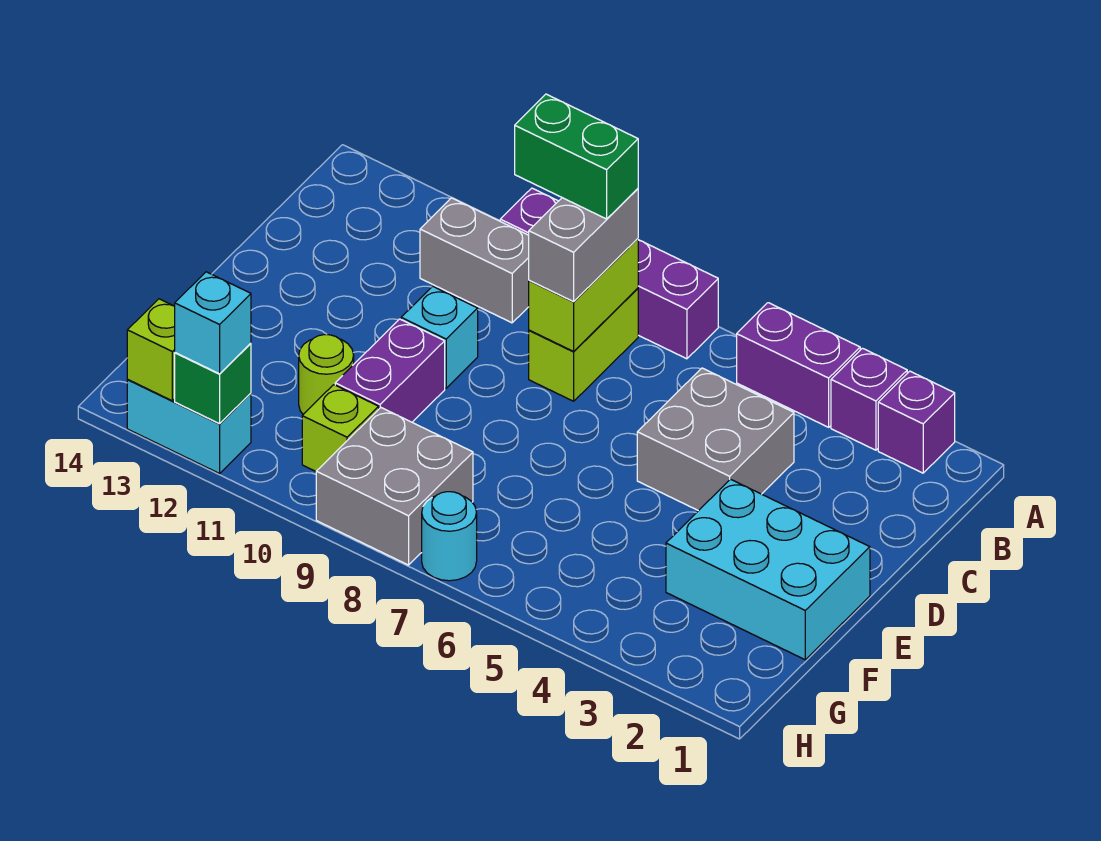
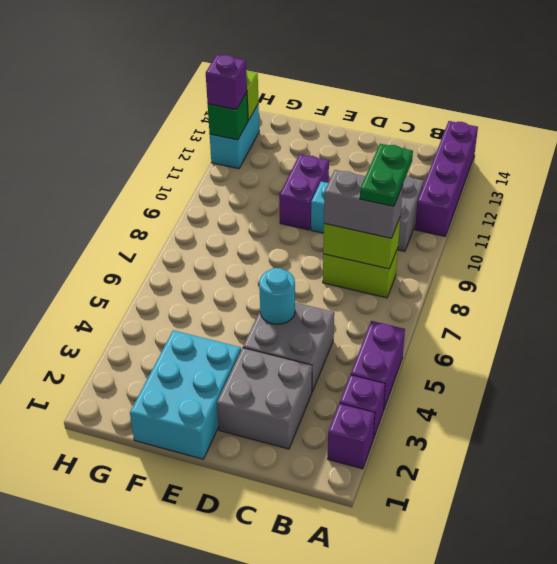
purple brick A7:A10 level 1 -> purple brick A11:A14 level 1
green brick B8:B9 level 4 -> green plate B8:B9 level 4
purple brick E10:F10 level 1 -> purple brick E10:E11 level 1
lime round brick F11 level 1 -> none
grey brick G8:H9 level 1 -> grey brick C2:D3 level 1
lime brick G10 level 1 -> none
cyan round brick H7 level 1 -> cyan round brick D5 level 2
cyan brick H12 level 3 -> purple brick H12 level 3

